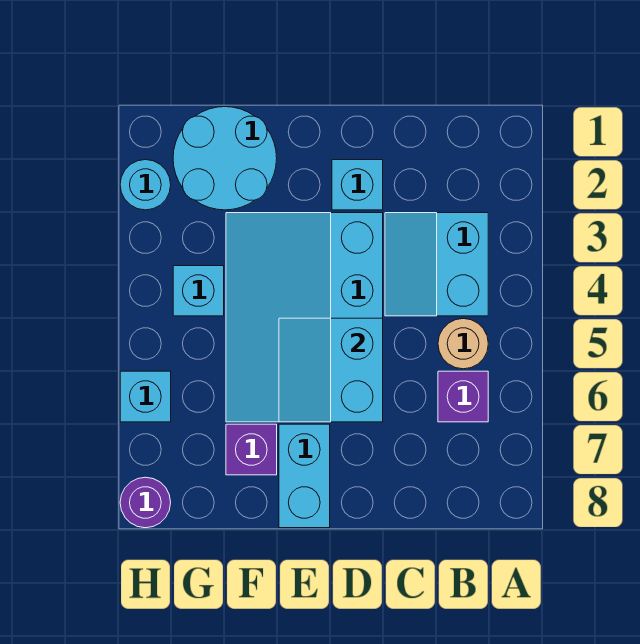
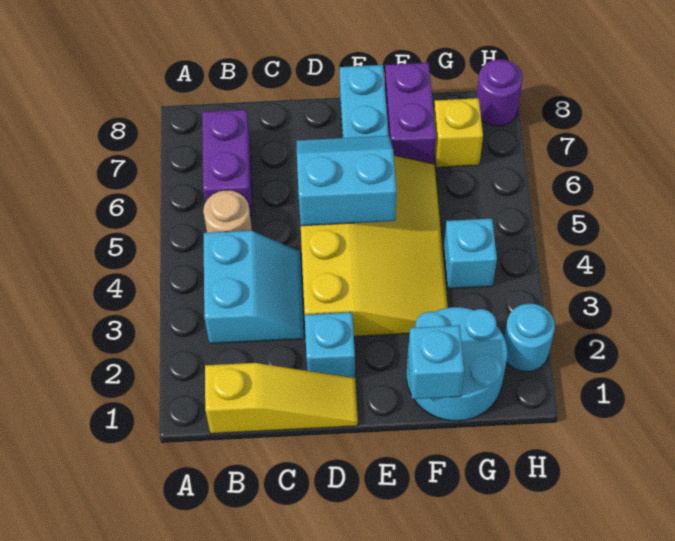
none -> yellow slope B1:D1 level 1 top B
purple brick B6 level 1 -> purple brick B6:B7 level 1
cyan slope D3:F6 level 1 top D -> yellow slope D3:F6 level 1 top D
cyan slope D5:E6 level 2 top D -> cyan slope D5:E6 level 2 top 5
purple brick F7 level 1 -> purple brick F7:F8 level 1
none -> yellow brick G7 level 1
cyan brick H6 level 1 -> cyan brick F1 level 2

